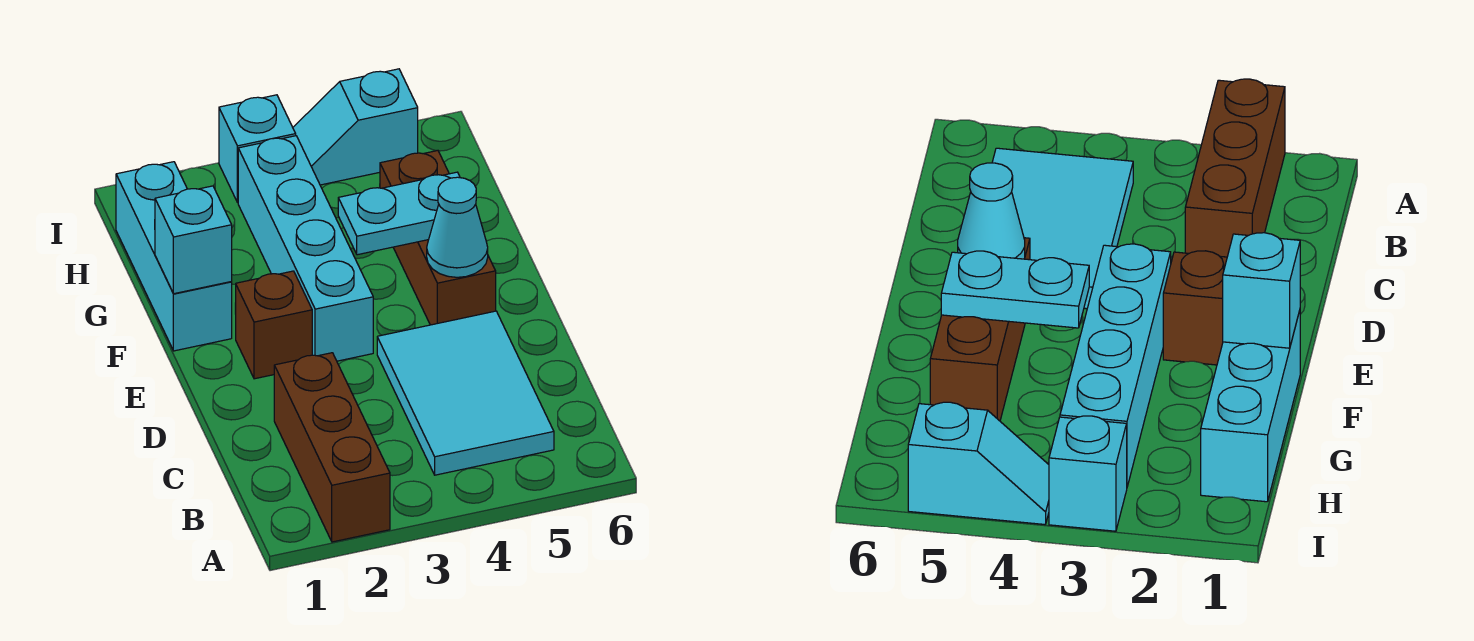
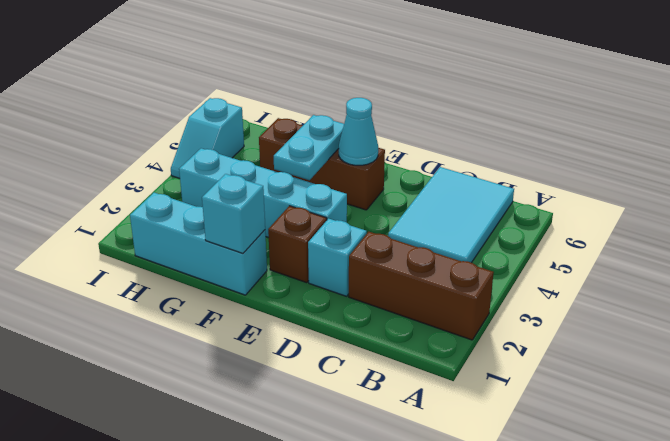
cyan tile B4:D5 level 1 -> cyan tile B4:C6 level 1
cyan brick I3 level 1 -> cyan brick D2 level 1

